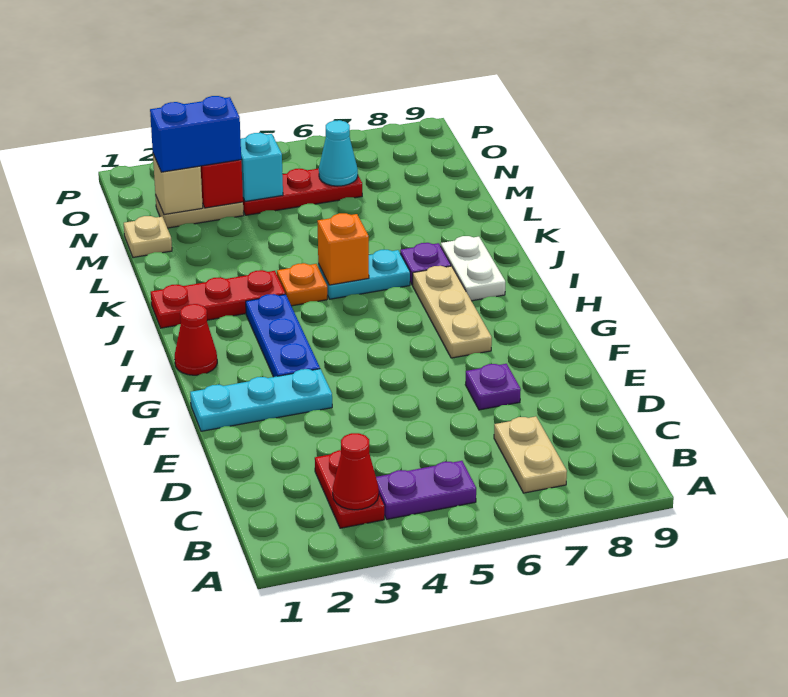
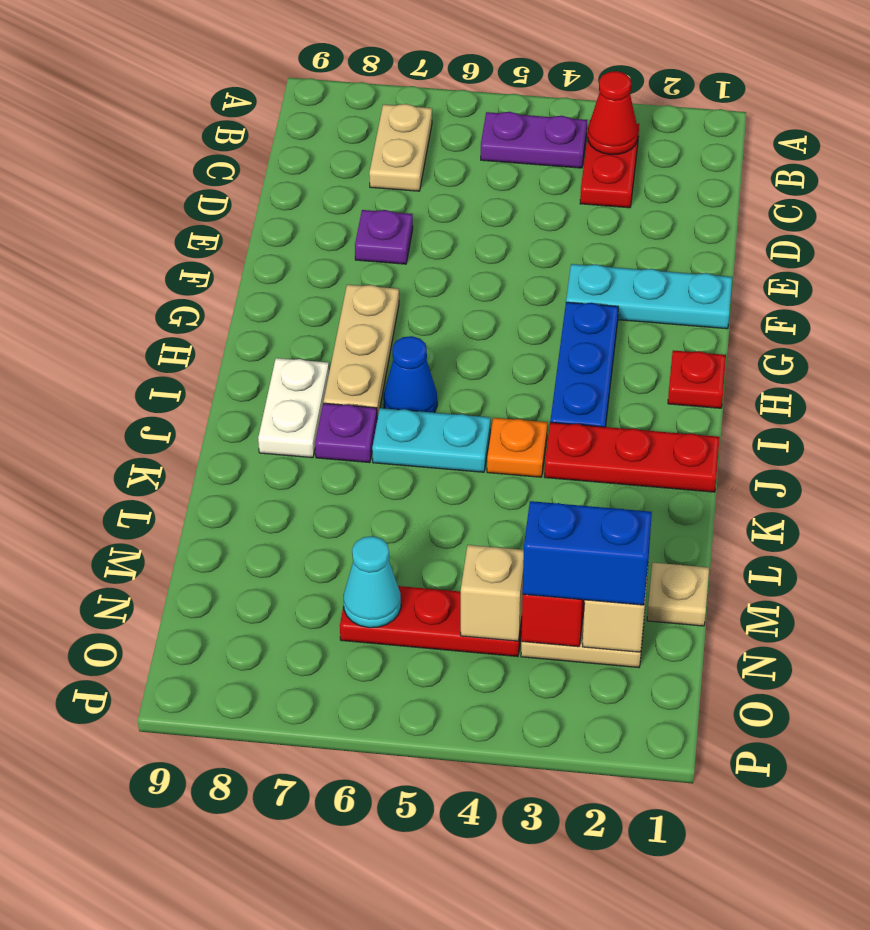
red cone H1 level 1 -> red plate H1 level 1
none -> blue cone I6 level 1
orange brick J5 level 2 -> none
cyan brick N4 level 2 -> tan brick N4 level 2

